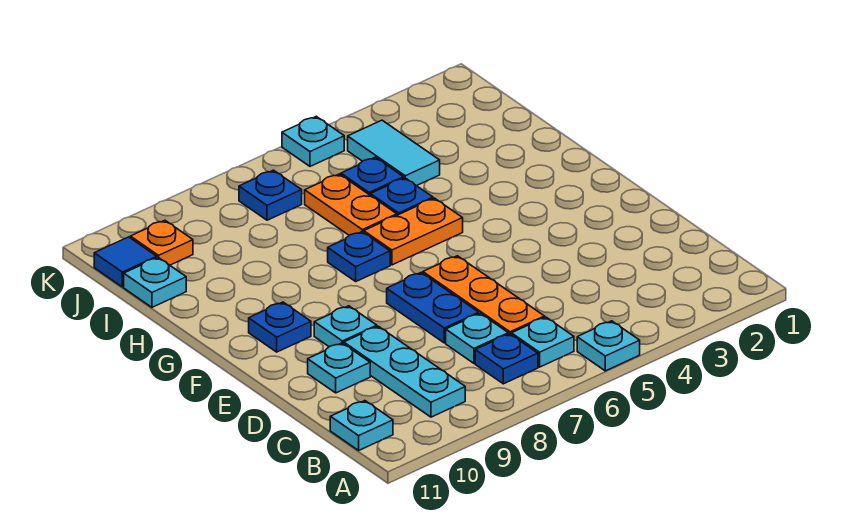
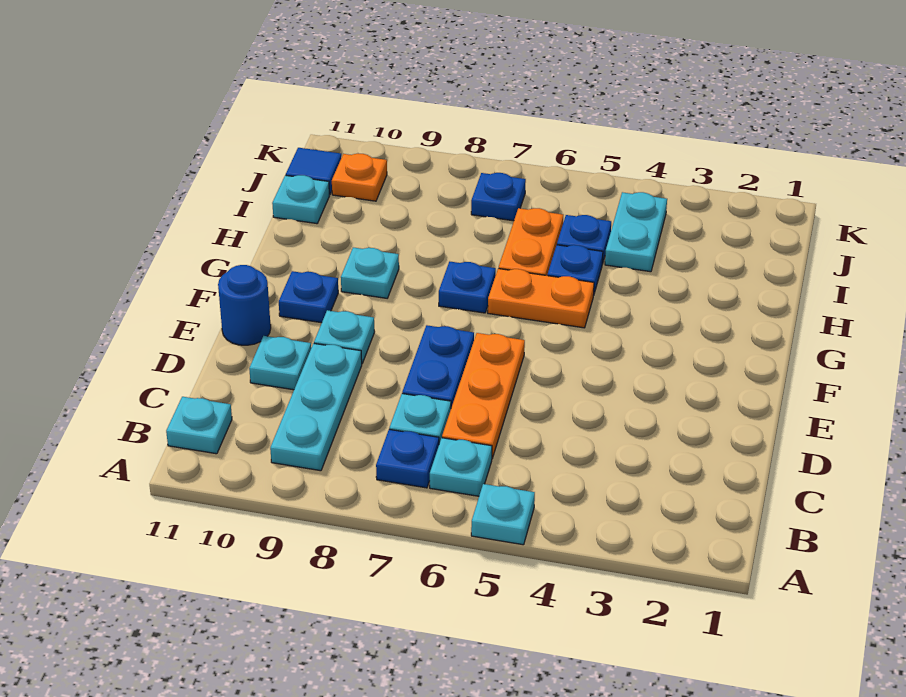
none -> blue round brick E11 level 1
cyan tile I4:J4 level 1 -> cyan plate I4:J4 level 1
cyan plate K5 level 1 -> cyan plate G9 level 1

